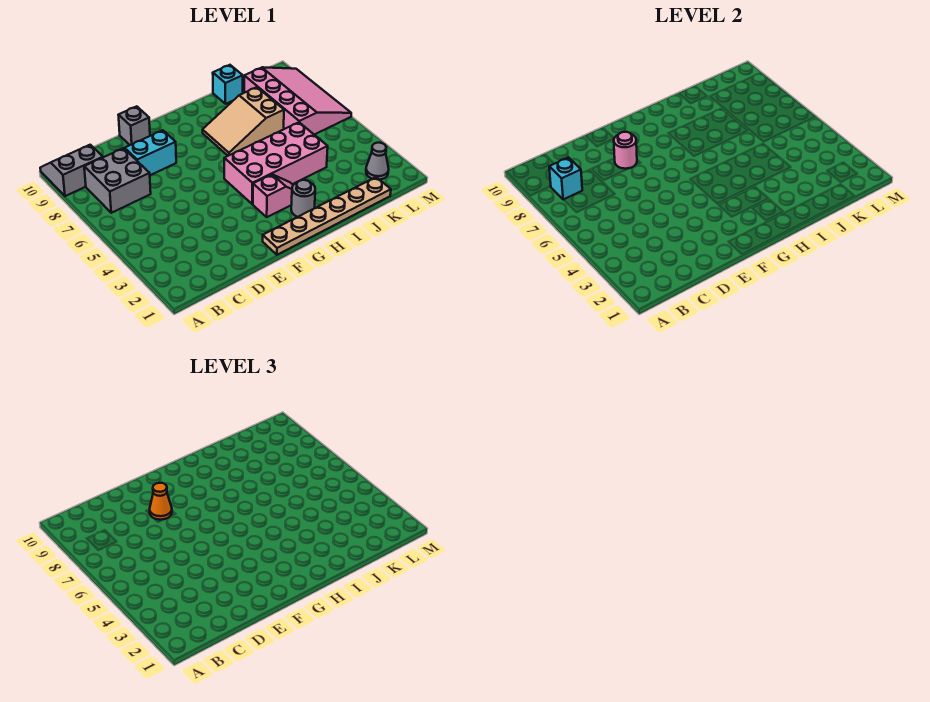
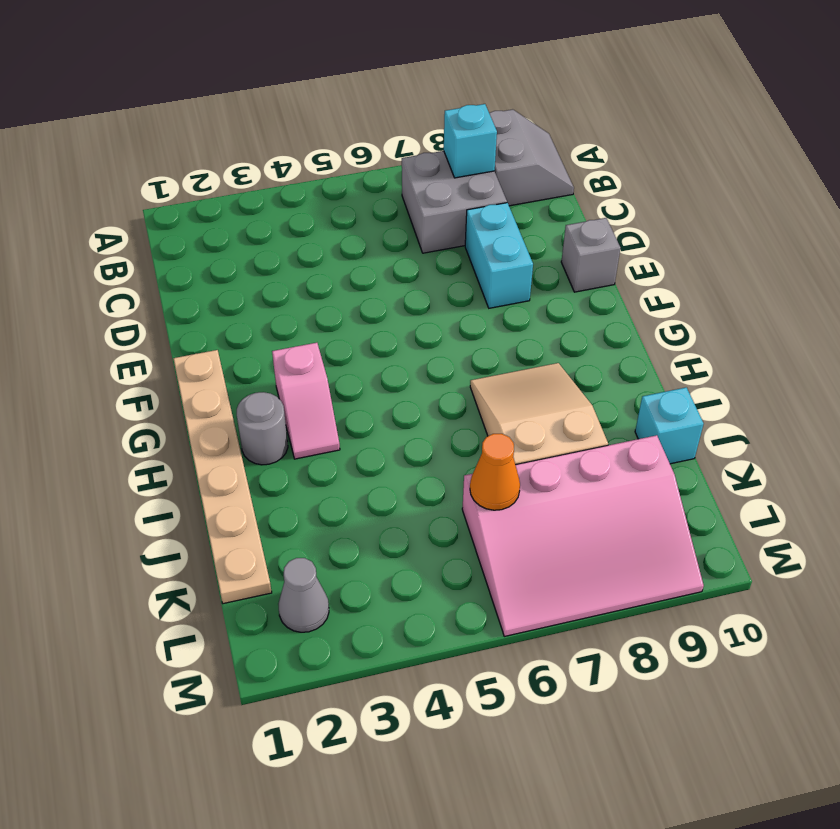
pink round brick E8 level 2 -> none
orange cone E8 level 3 -> orange cone K6 level 2
pink brick G4:J5 level 1 -> none

